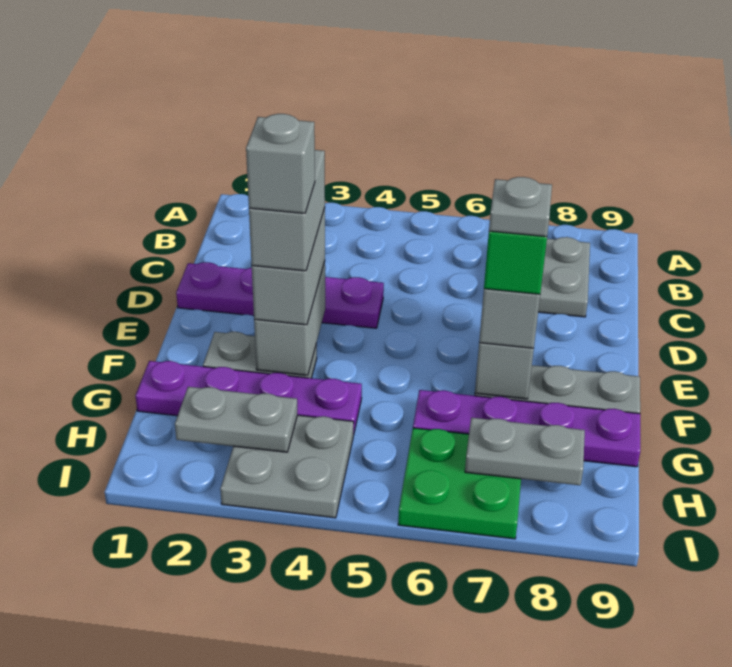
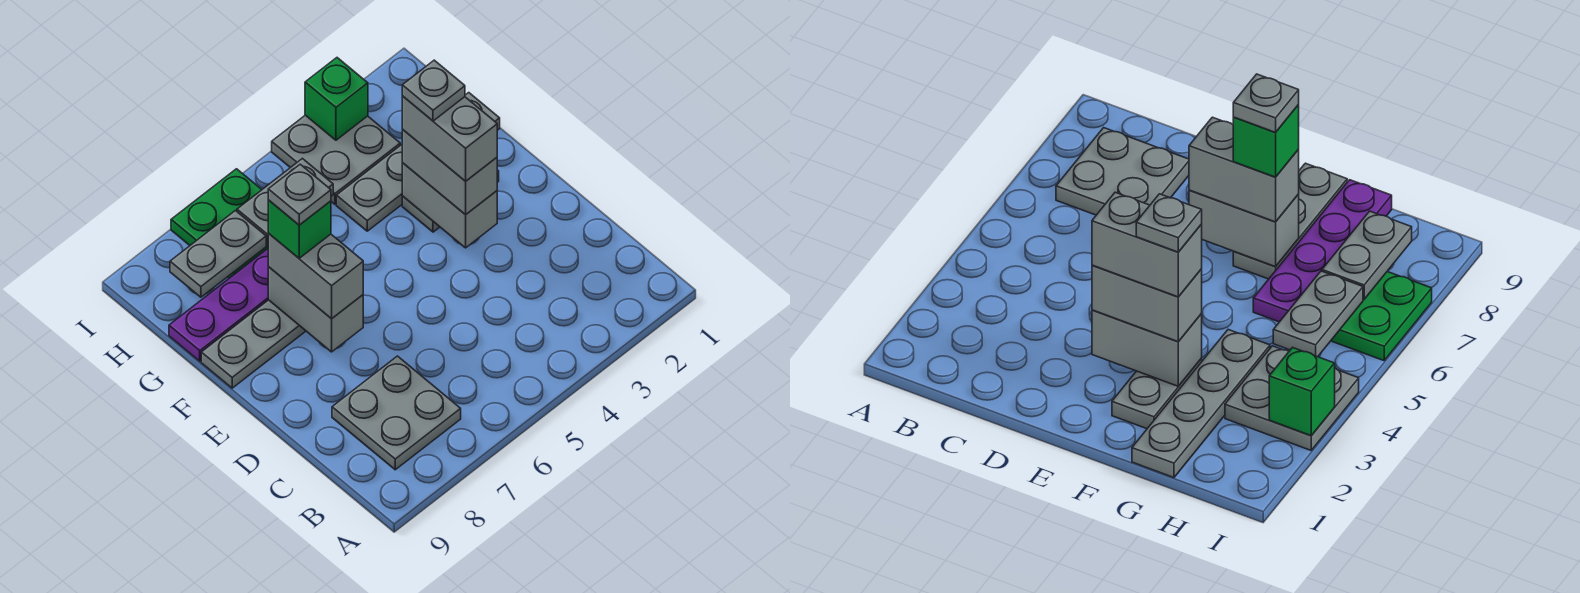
purple plate D1:D4 level 1 -> none
grey brick F3 level 5 -> grey plate F3 level 5
purple plate G1:G4 level 1 -> grey plate G1:G4 level 1
grey plate H2:H3 level 2 -> grey plate H5:H6 level 2
none -> green brick I3 level 2

